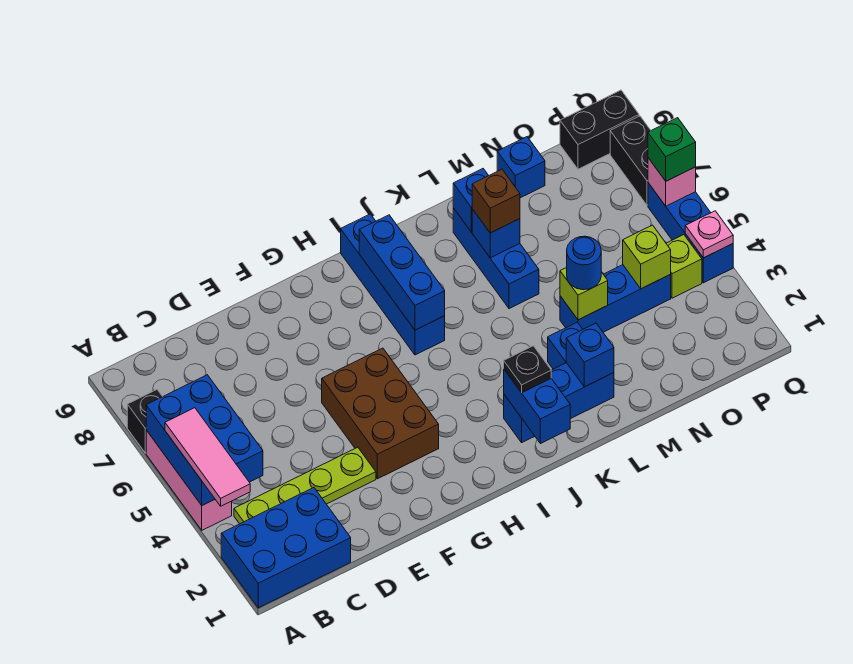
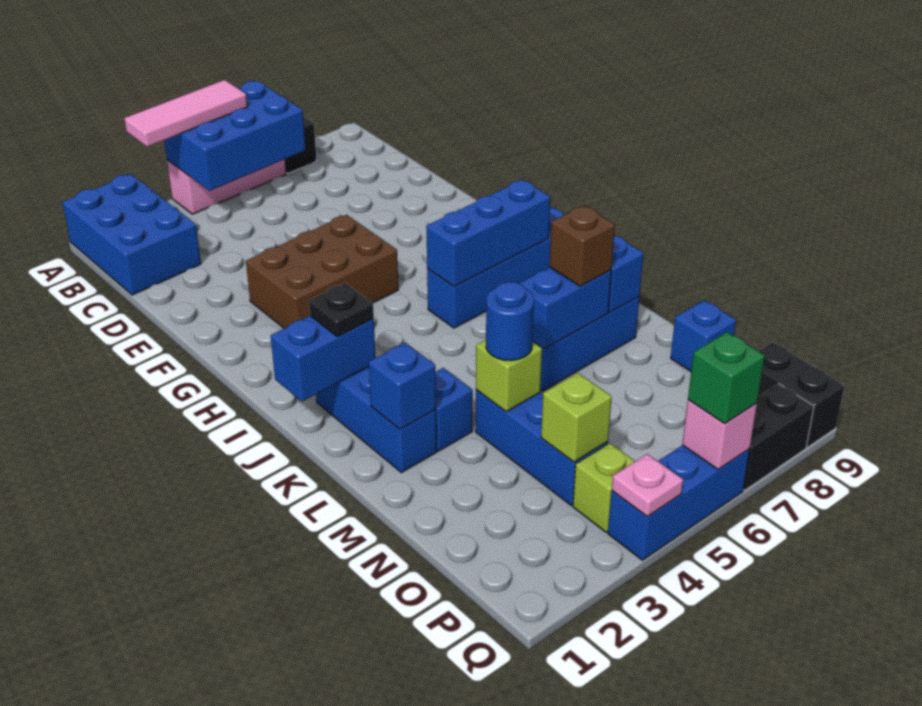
lime plate B3:E3 level 1 -> none
blue brick L7 level 2 -> blue brick L6:L7 level 2

